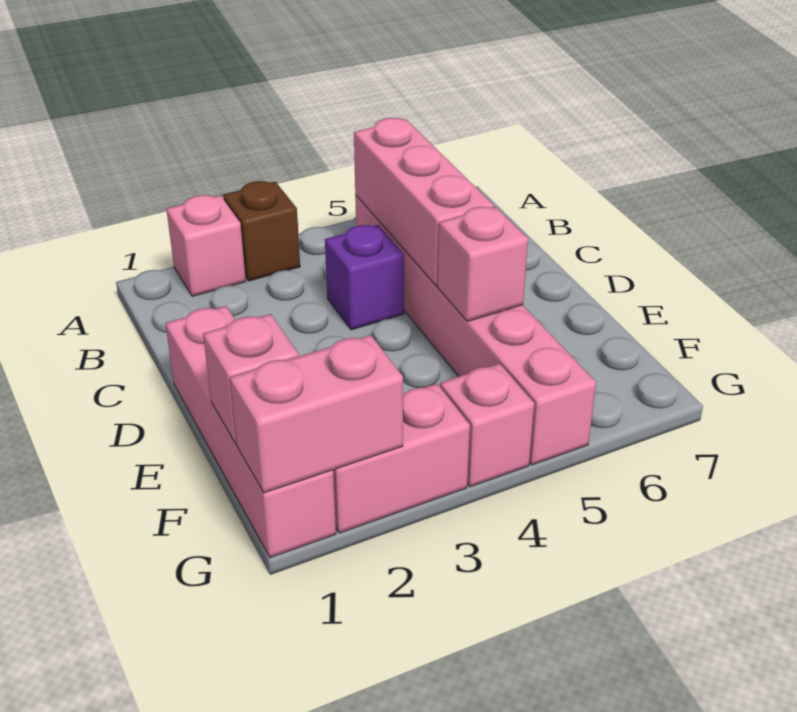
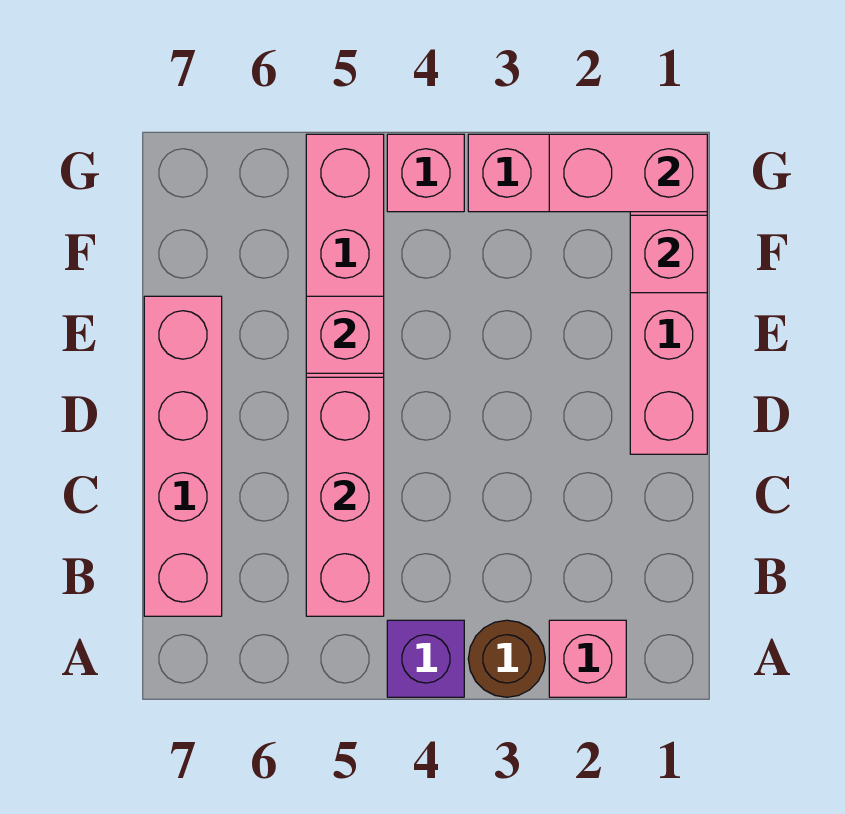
brown brick A3 level 1 -> brown round brick A3 level 1
none -> pink brick B7:E7 level 1
purple brick C4 level 1 -> purple brick A4 level 1

